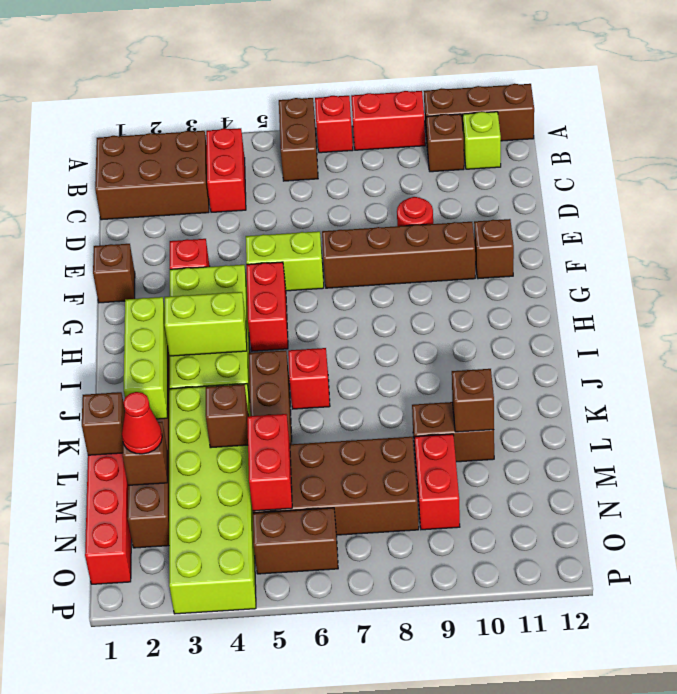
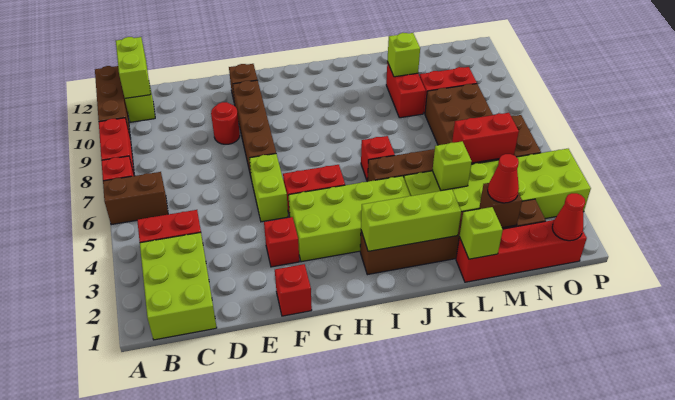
brown brick B1:C3 level 1 -> lime brick B1:C3 level 1
brown brick B10 level 1 -> none
brown brick F1 level 1 -> red brick F1 level 1
lime brick I3:I4 level 2 -> lime brick B11:B12 level 2
brown brick L1 level 2 -> lime brick L1 level 2
brown brick L4 level 2 -> lime brick L4 level 2
brown brick L9:L10 level 1 -> red brick L9:L10 level 1
brown brick L10 level 2 -> lime brick L10 level 2
none -> red cone O1 level 2

